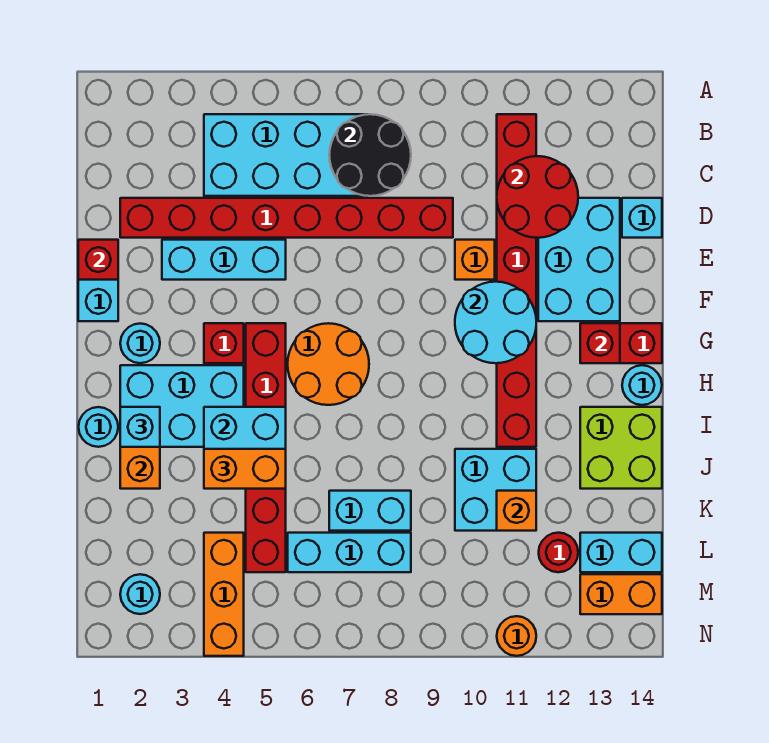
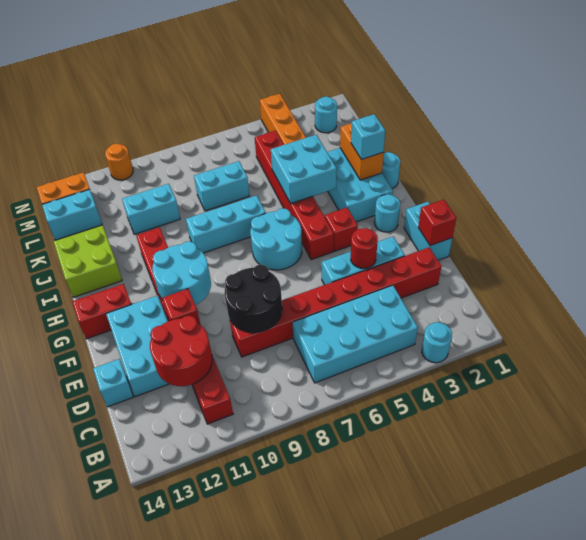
black round brick B7:C8 level 2 -> black round brick D8:E9 level 2
orange brick E10 level 1 -> none
orange round brick G6:H7 level 1 -> cyan round brick G6:H7 level 1
red brick G13 level 2 -> red brick E11 level 2
cyan brick H2:I4 level 1 -> cyan brick H2:J3 level 1
cyan round brick H14 level 1 -> cyan round brick A3 level 1
orange brick J4:J5 level 3 -> none
cyan brick J10:K11 level 1 -> cyan brick K10:K11 level 1
orange brick K11 level 2 -> none
cyan brick L6:L8 level 1 -> cyan brick I7:I9 level 1
red round brick L12 level 1 -> red round brick E4 level 2

